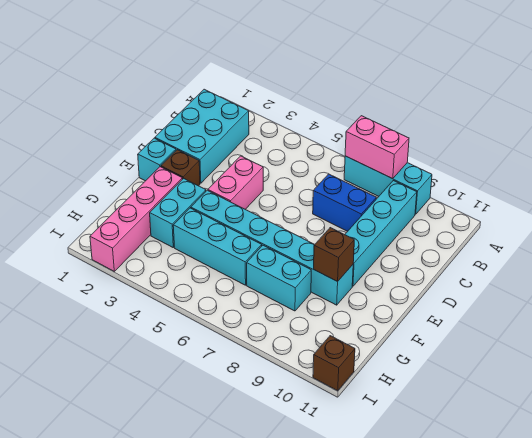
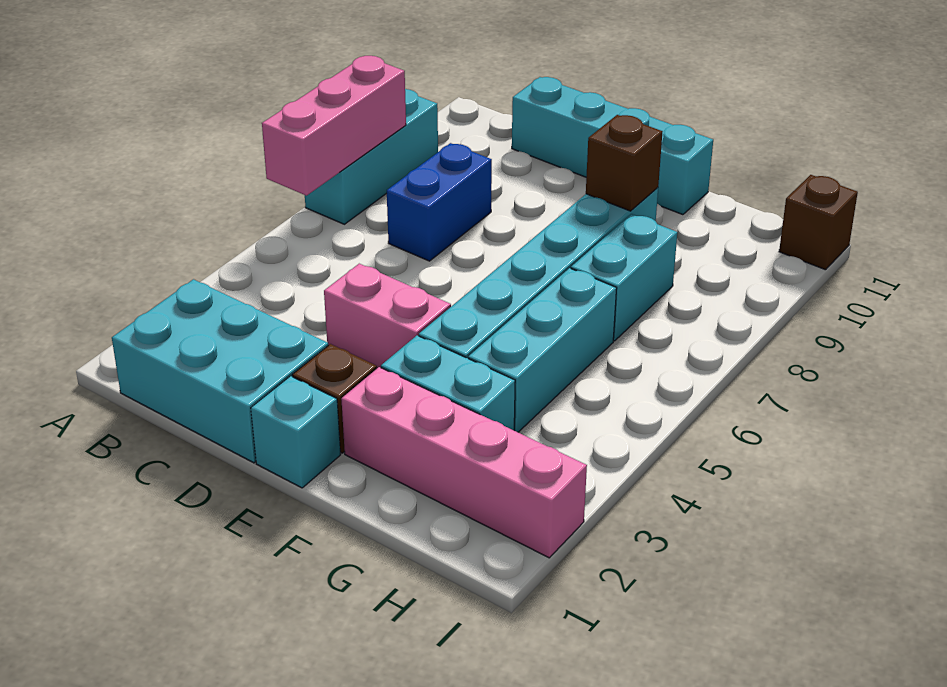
pink brick A7:A8 level 2 -> pink brick A6:A8 level 2
cyan brick B9:E9 level 1 -> cyan brick C11:F11 level 1

